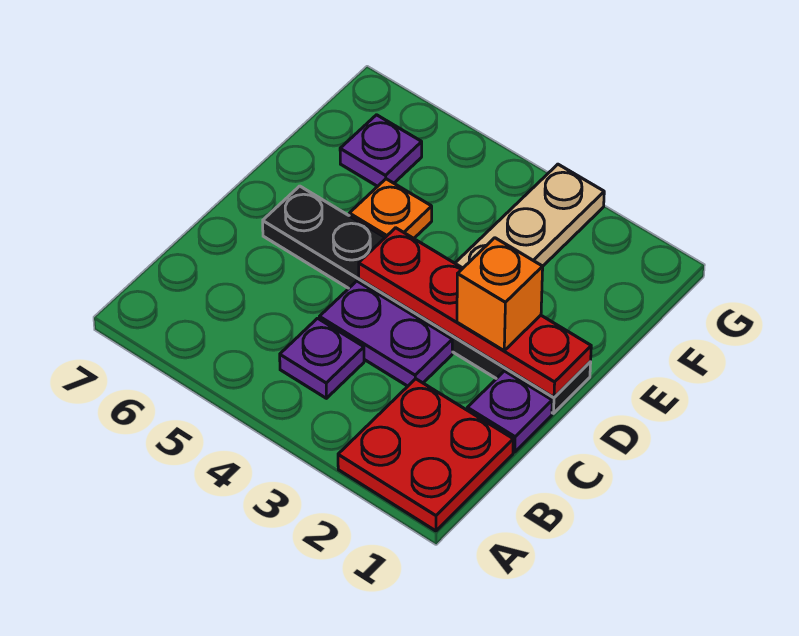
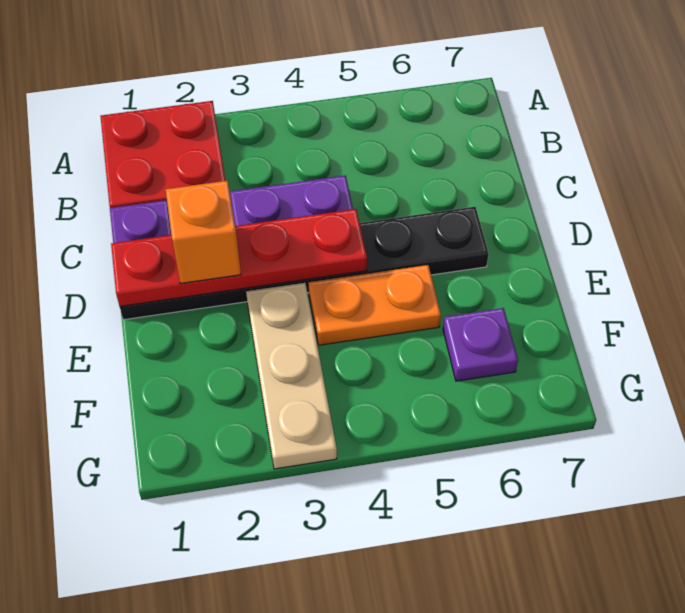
purple plate B4 level 1 -> none
orange plate E5 level 1 -> orange plate E4:E5 level 1

